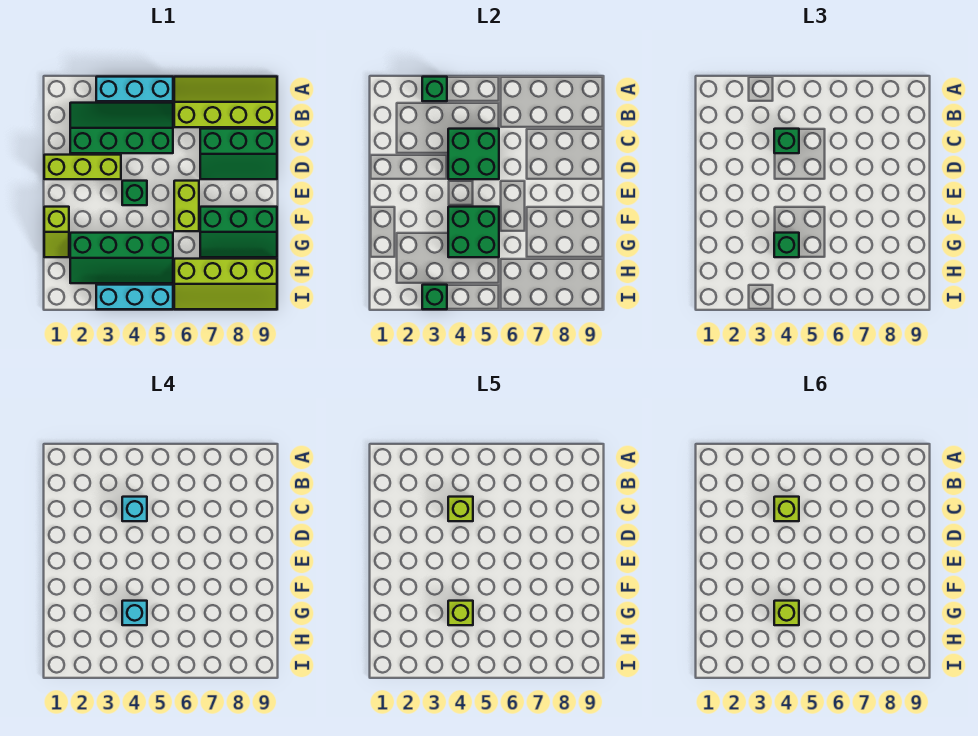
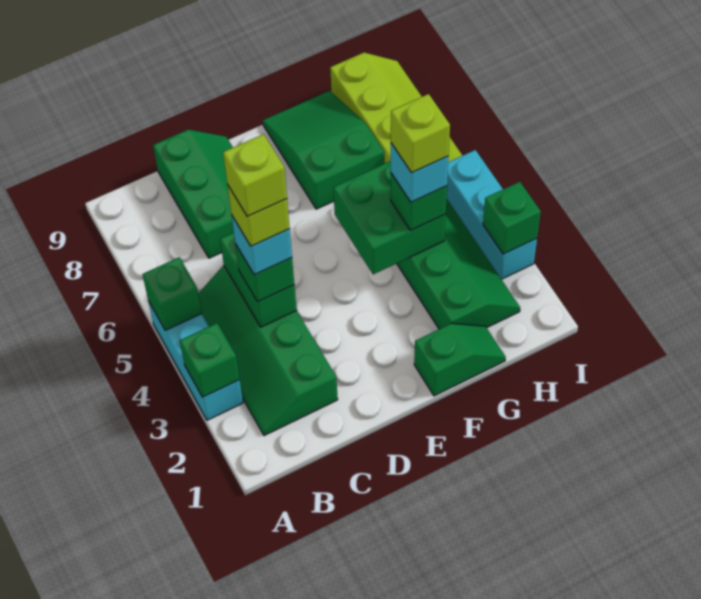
lime slope A6:B9 level 1 top B -> none
green brick C4:D5 level 2 -> green brick C4:C5 level 2
lime brick D1:D3 level 1 -> none
green brick E4 level 1 -> green brick A5 level 2
lime brick E6:F6 level 1 -> none
lime slope F1:G1 level 1 top F -> green slope F1:G1 level 1 top F
green slope F7:G9 level 1 top F -> green slope F7:G9 level 1 top 7
lime brick G4 level 6 -> none

